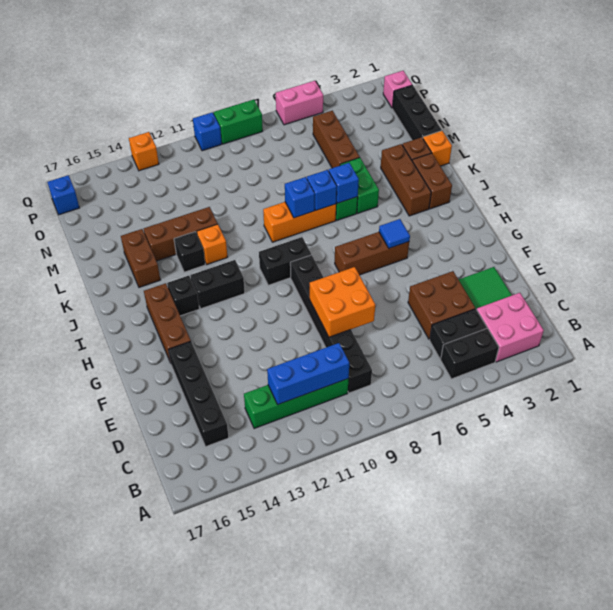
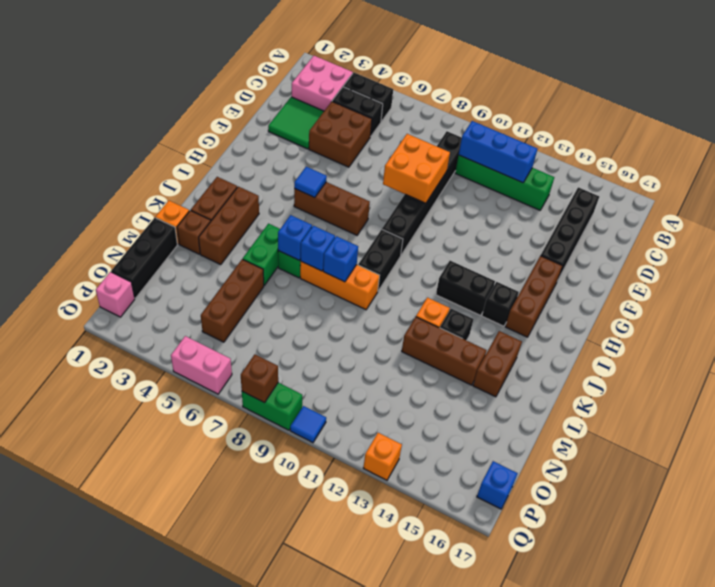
black brick I9:I10 level 1 -> black brick I9:J9 level 1
none -> brown brick Q8 level 2
blue brick Q10 level 1 -> blue tile Q10 level 1

